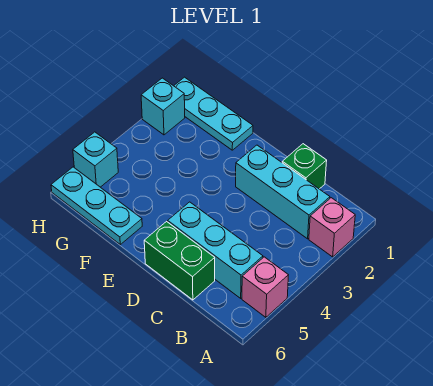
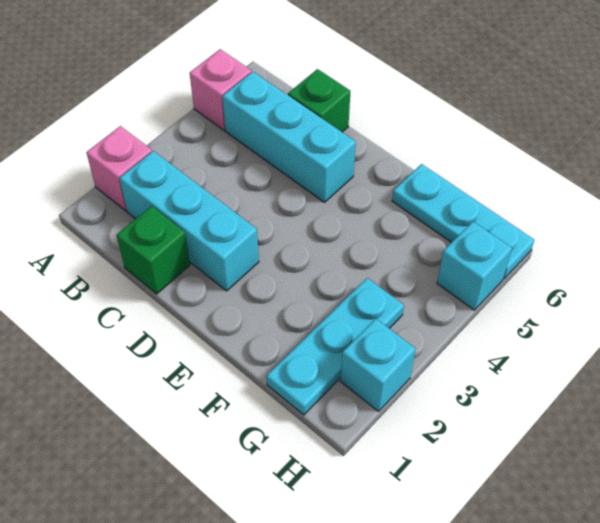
green brick C6:D6 level 1 -> green brick C6 level 1
cyan plate F1:H1 level 1 -> cyan plate G1:G3 level 1

